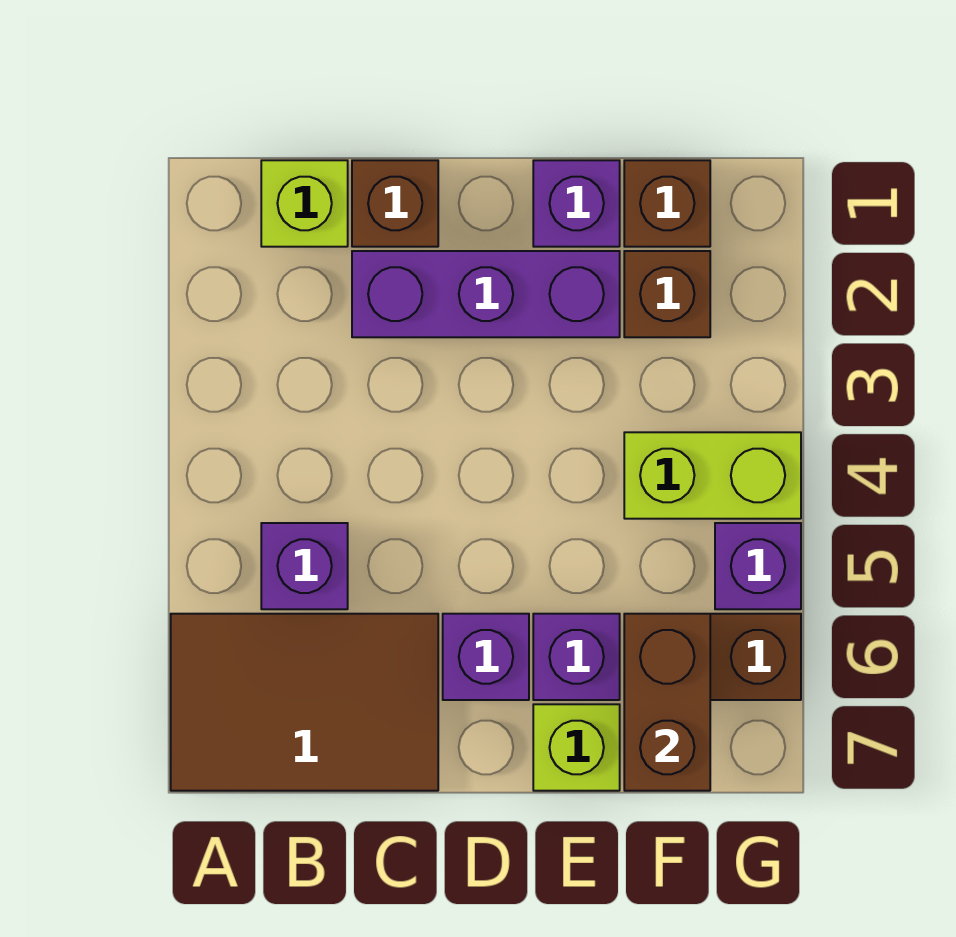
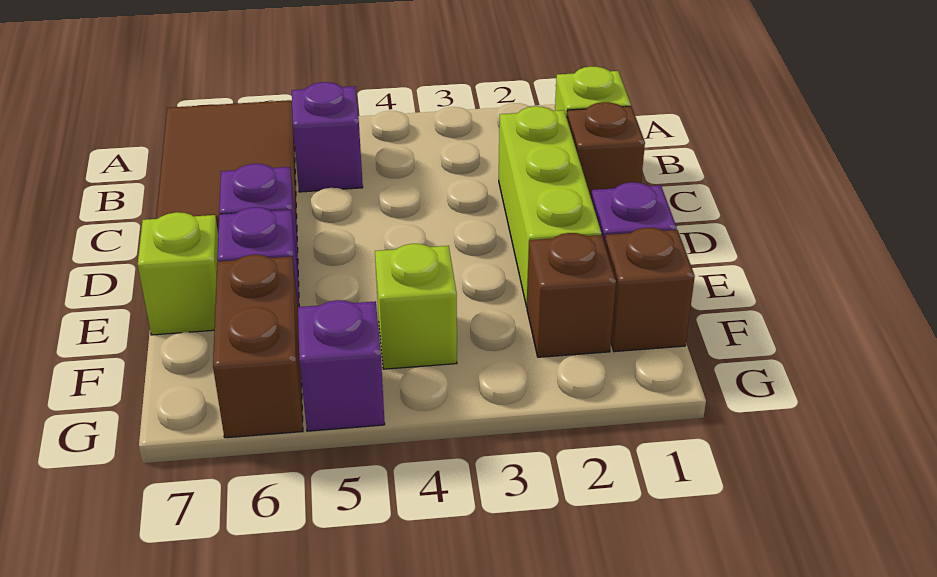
purple brick C2:E2 level 1 -> lime brick C2:E2 level 1
lime brick F4:G4 level 1 -> lime brick F4 level 1
brown brick F6:F7 level 2 -> none

